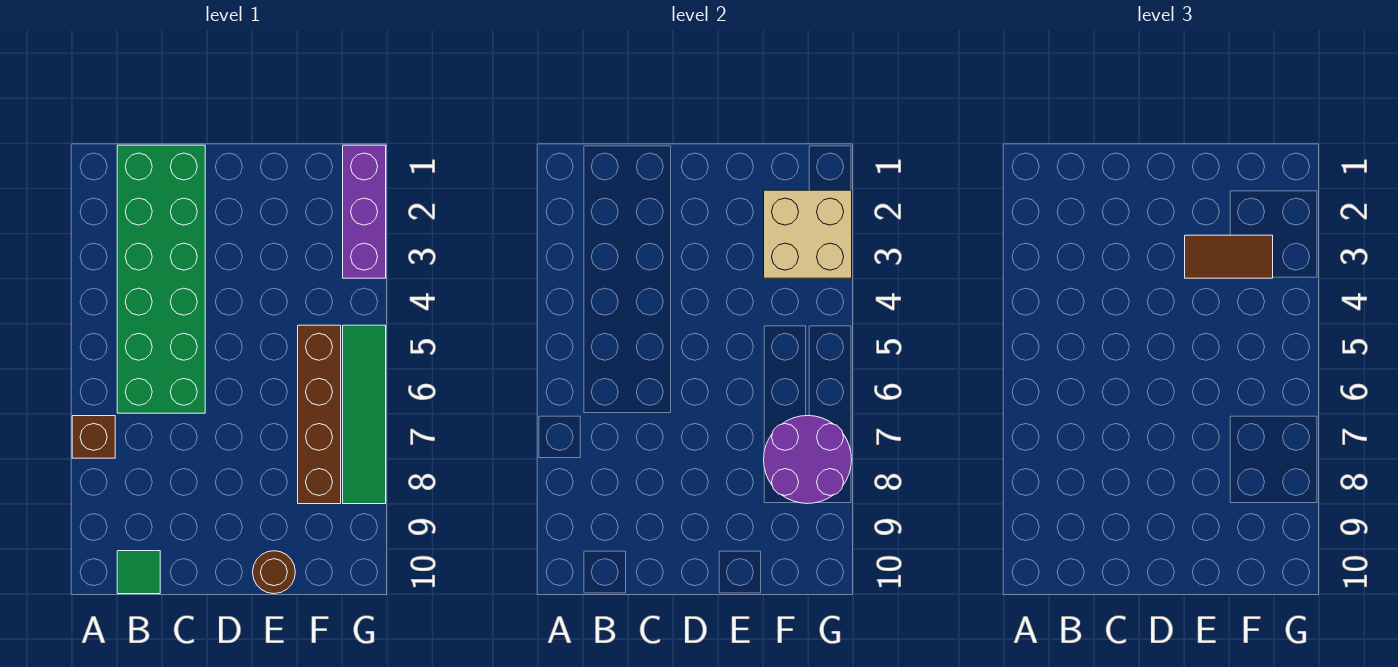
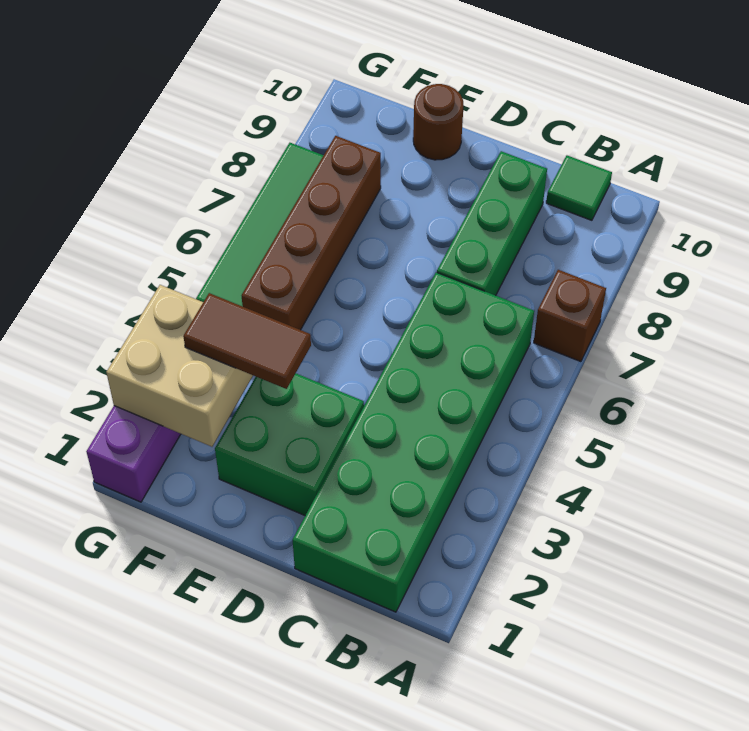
none -> green brick C7:C9 level 1
none -> green brick D2:E3 level 1
purple round brick F7:G8 level 2 -> none

